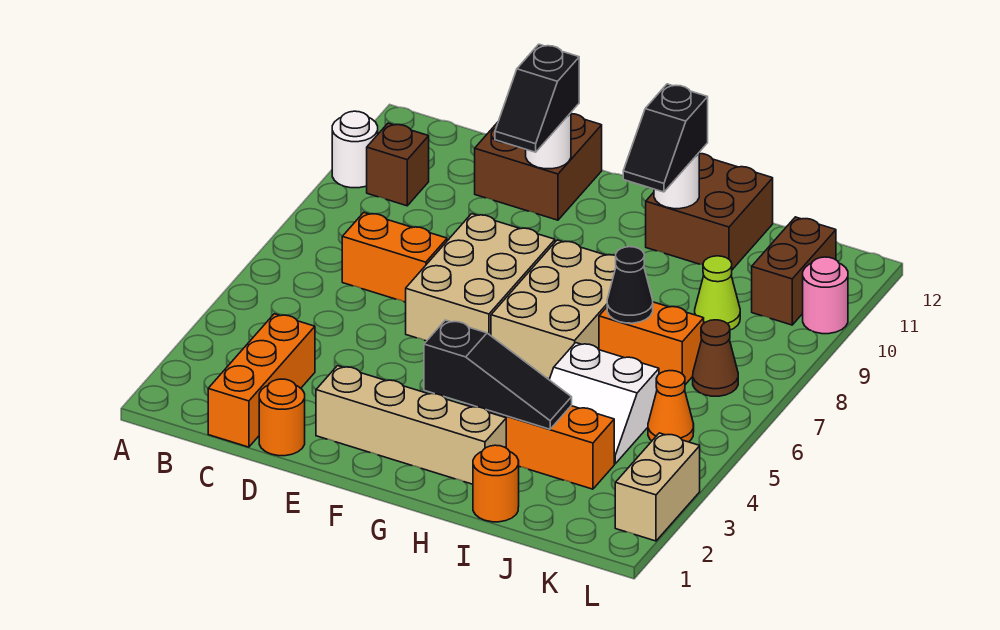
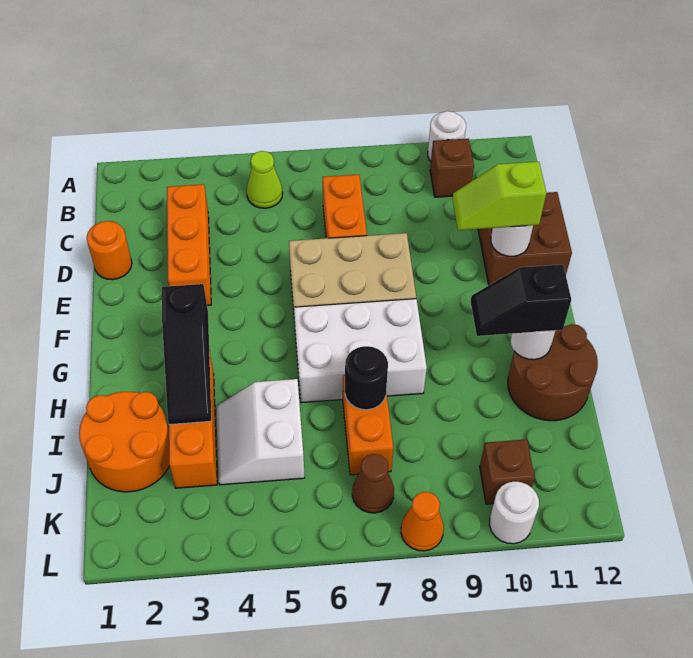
orange brick C1:C3 level 1 -> orange brick C3:E3 level 1
tan brick E2:H2 level 1 -> none
black slope E10:E11 level 3 top 11 -> lime slope E10:E11 level 3 top 11
tan brick G6:H8 level 1 -> white brick G6:H8 level 1
brown brick H11:I12 level 1 -> brown round brick H11:I12 level 1
orange round brick I1 level 1 -> orange round brick I1:J2 level 1
black cone I7 level 2 -> black round brick I7 level 2
lime cone J9 level 1 -> lime cone B5 level 1
orange cone K5 level 1 -> orange cone L8 level 1
brown brick K10:K11 level 1 -> brown brick K10 level 1
tan brick L2:L3 level 1 -> none
pink round brick L10 level 1 -> white round brick L10 level 1

